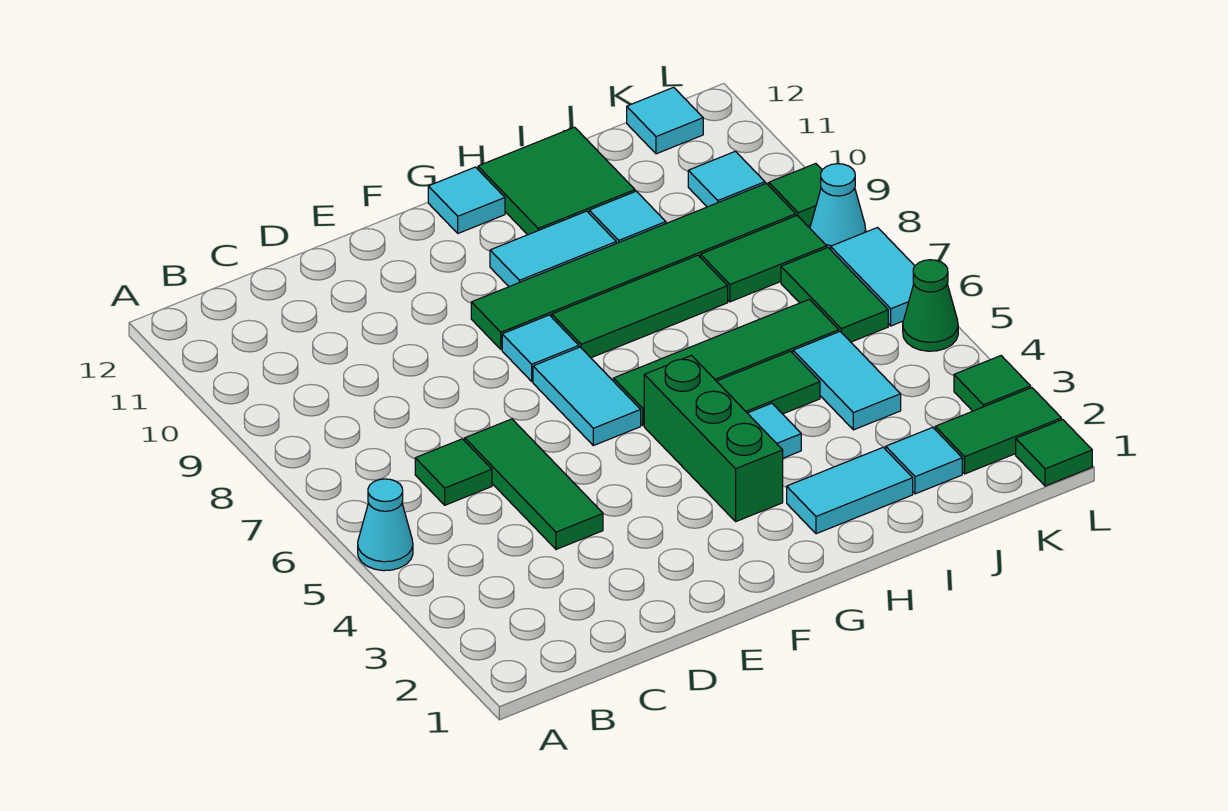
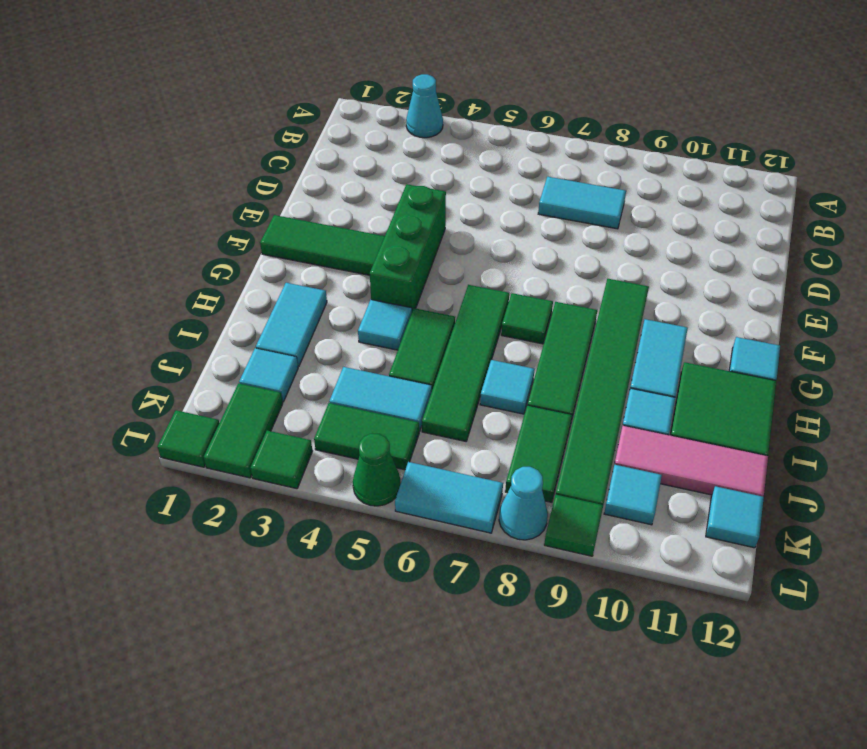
cyan cone A5 level 1 -> cyan cone A3 level 1
green tile C6 level 1 -> green tile G7 level 1
green tile D4:D6 level 1 -> green tile F1:F3 level 1
cyan tile F6:F7 level 1 -> cyan tile C7:C8 level 1
cyan tile F8 level 1 -> cyan tile I7 level 1
green brick G3:G5 level 1 -> green brick E4:G4 level 1
none -> pink tile J10:J12 level 1
green tile K6:K7 level 1 -> green tile K4:K5 level 1

